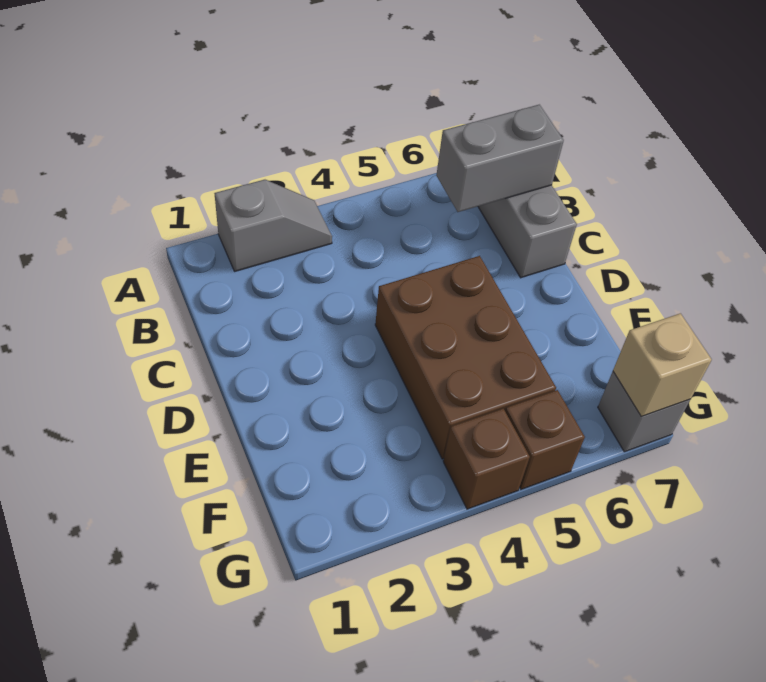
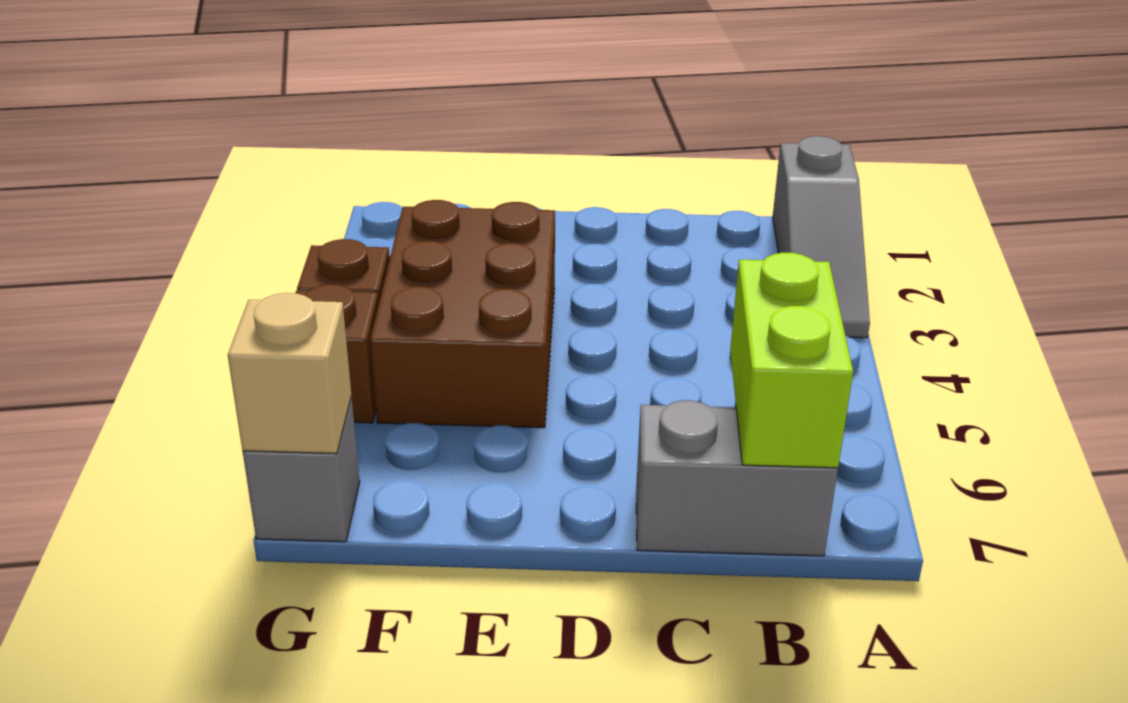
grey slope A2:A3 level 1 top 2 -> grey slope A1:A3 level 1 top 1
grey brick B6:B7 level 2 -> lime brick B6:B7 level 2
brown brick D4:F5 level 1 -> brown brick E3:F5 level 1

